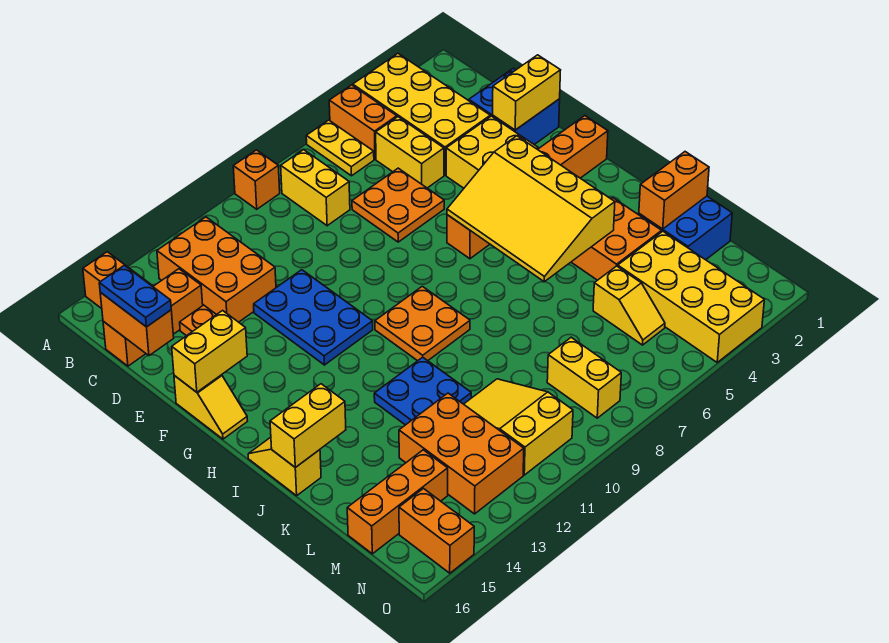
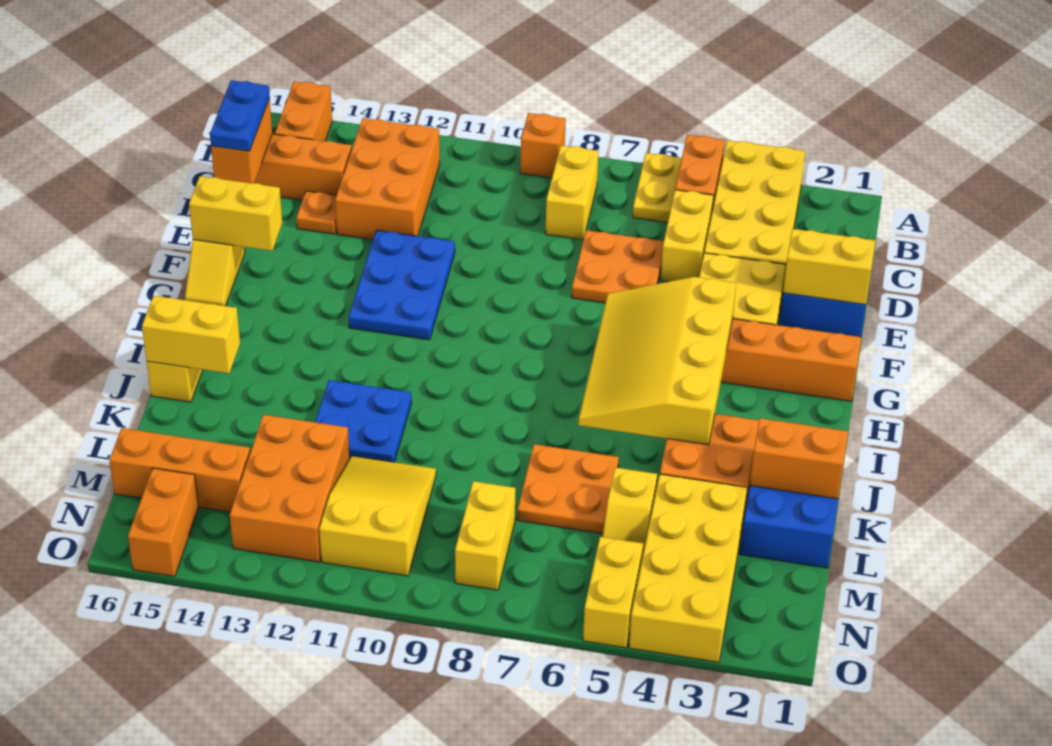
orange plate H9:I10 level 1 -> orange plate K6:L7 level 1
none -> yellow brick N5:O5 level 1

